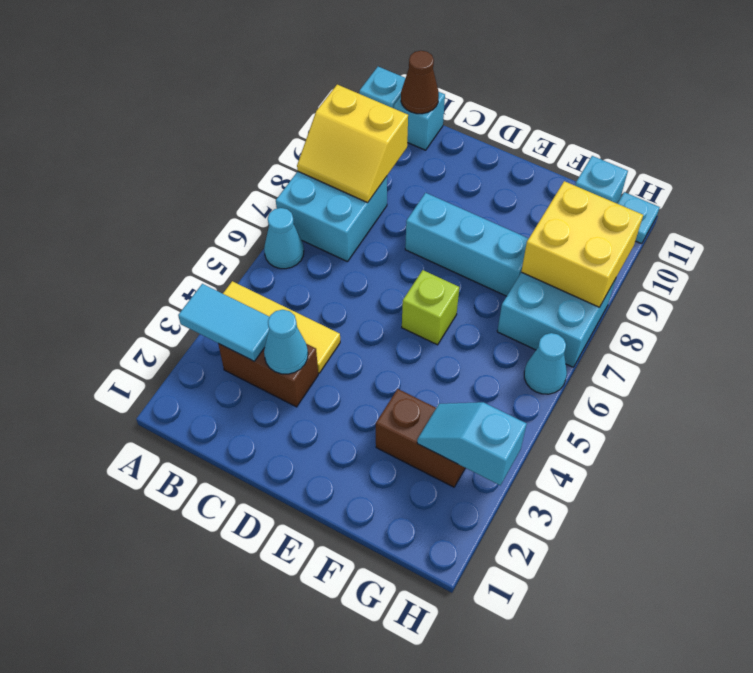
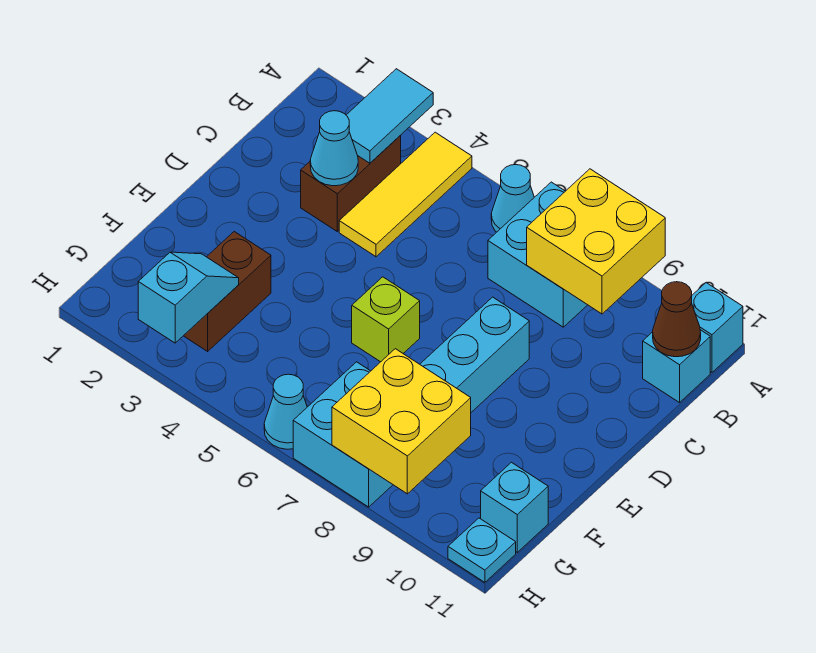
yellow slope A8:B9 level 2 top 9 -> yellow brick A8:B9 level 2

